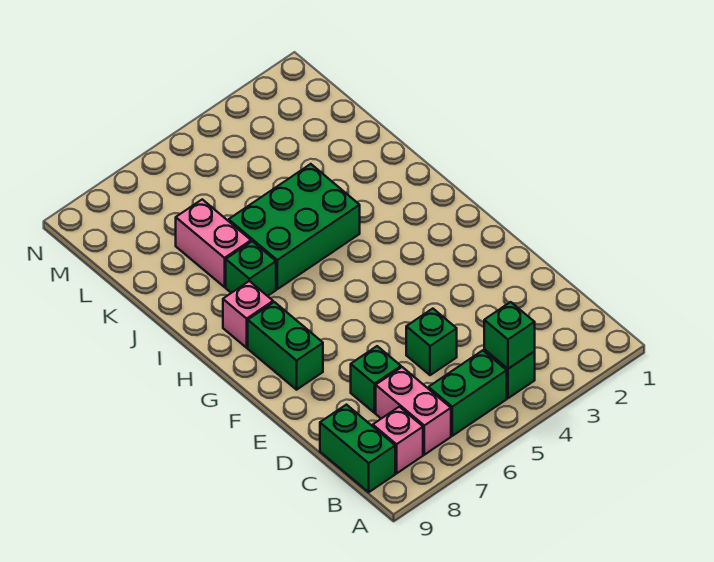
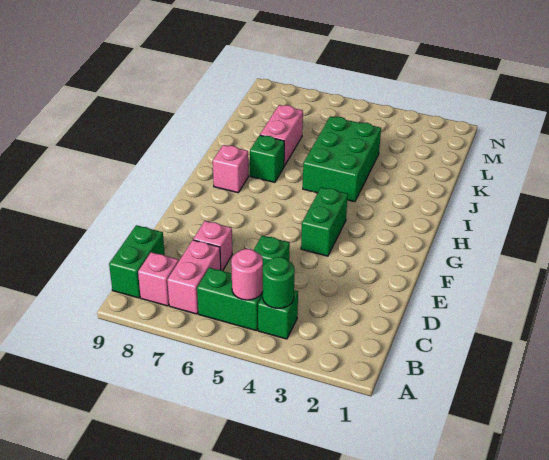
green brick B4 level 2 -> green round brick B4 level 2
none -> pink round brick B5 level 2
green brick D7 level 1 -> pink brick D7 level 1
green brick F8:G8 level 1 -> green brick F4:G4 level 1
green brick I4:J6 level 1 -> green brick I4:K5 level 1

